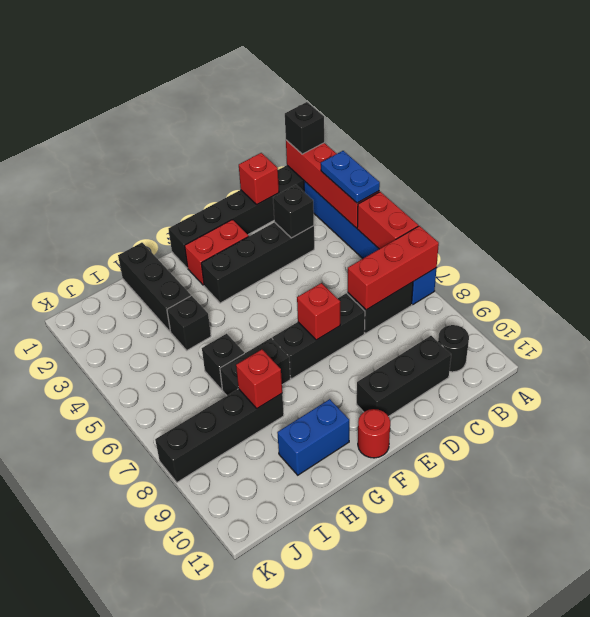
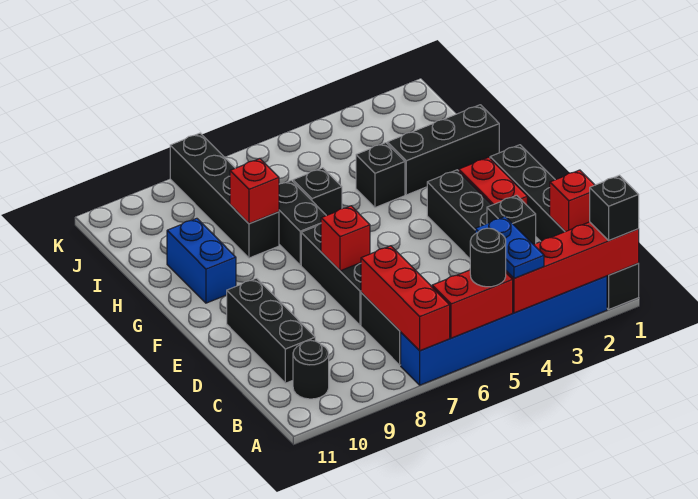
blue plate A3:A4 level 3 -> blue plate A4:B4 level 3
none -> black round brick A5 level 3
red round brick F11 level 1 -> none

